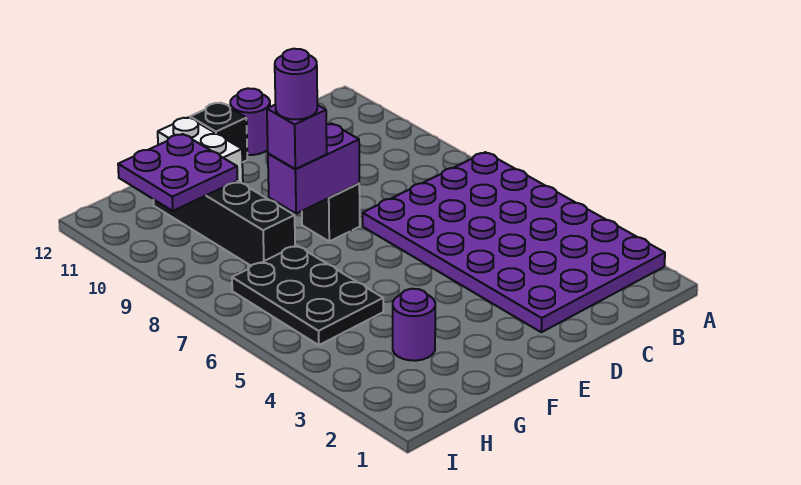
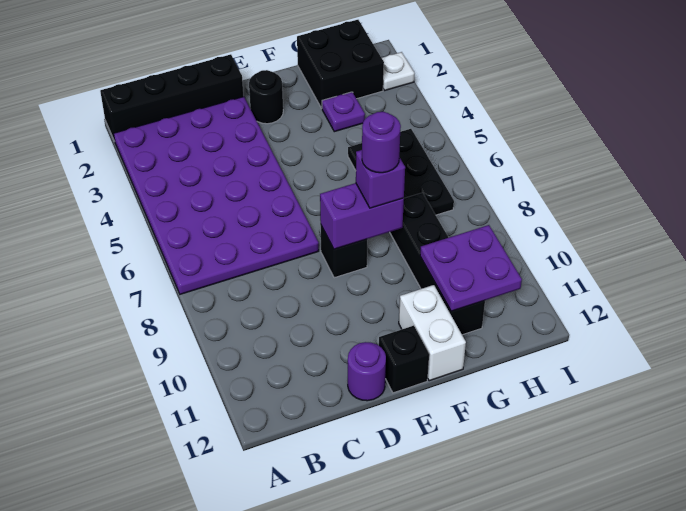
none -> black brick A1:D1 level 1
none -> black round brick E2 level 1
none -> black brick G1:H2 level 1
purple round brick G3 level 1 -> purple plate G3 level 1
none -> white plate I2 level 1

